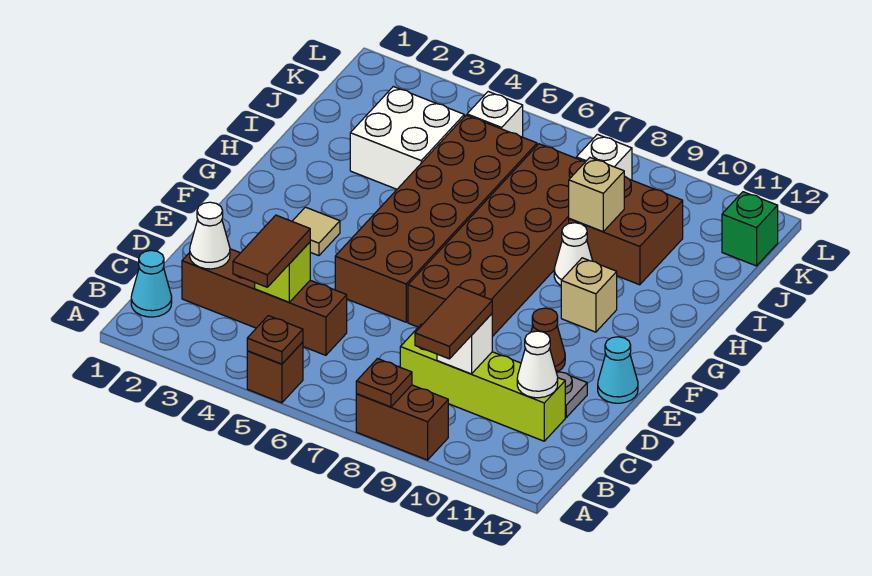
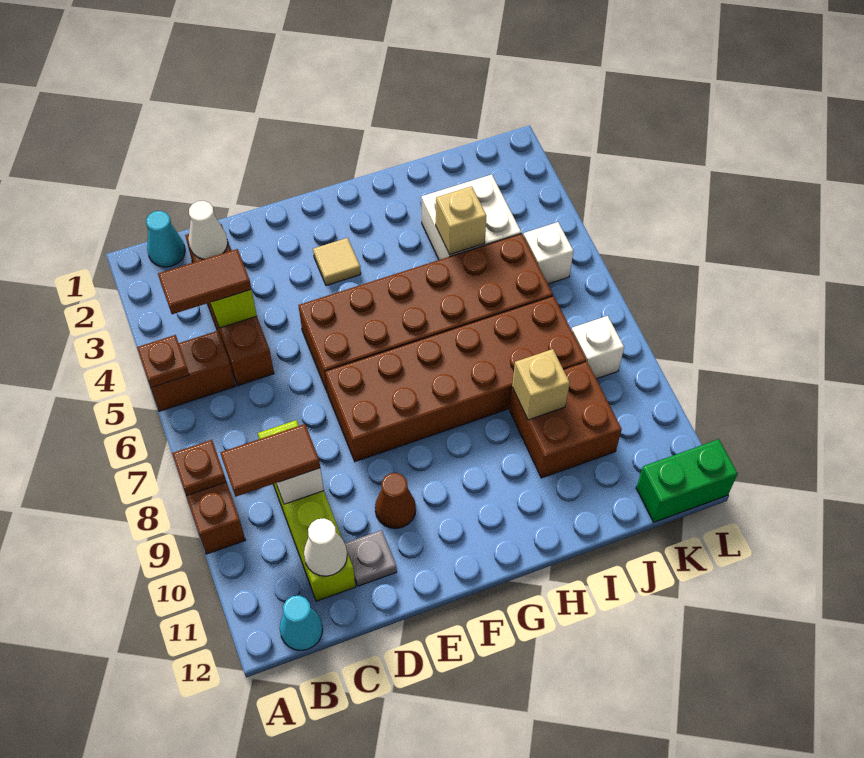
brown brick A5 level 1 -> brown brick A5:B5 level 1
cyan cone E12 level 1 -> cyan cone B12 level 1
tan brick G10 level 1 -> tan brick I4 level 2
white cone H9 level 1 -> none
green brick K12 level 1 -> green brick K12:L12 level 1

